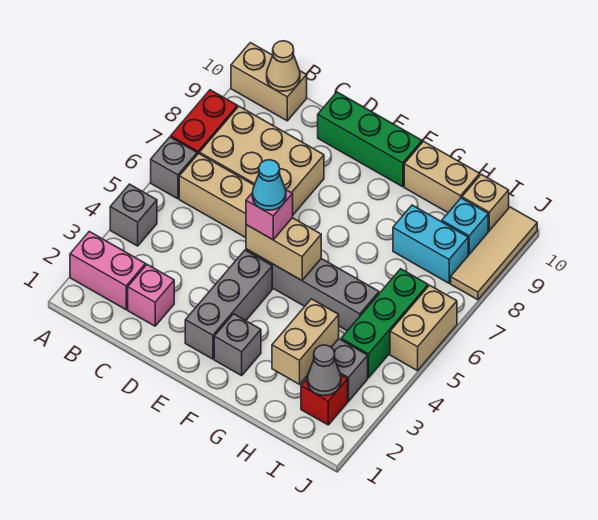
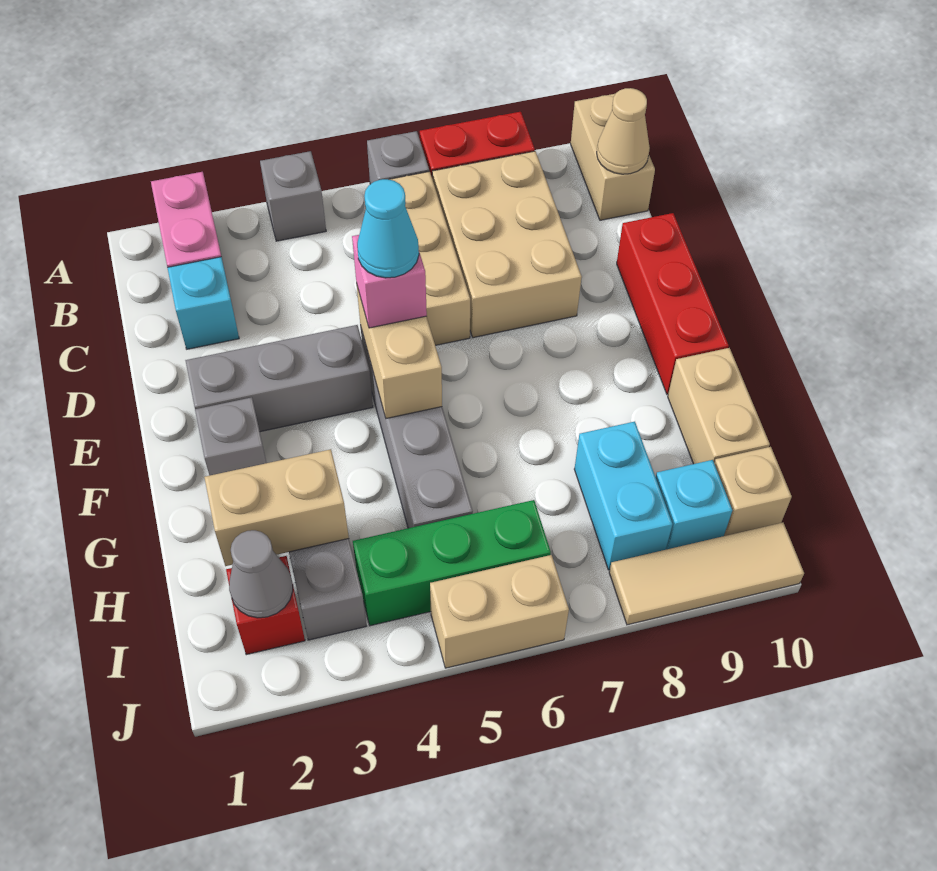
pink brick C2 level 1 -> cyan brick C2 level 1
green brick D10:F10 level 1 -> red brick D10:F10 level 1

